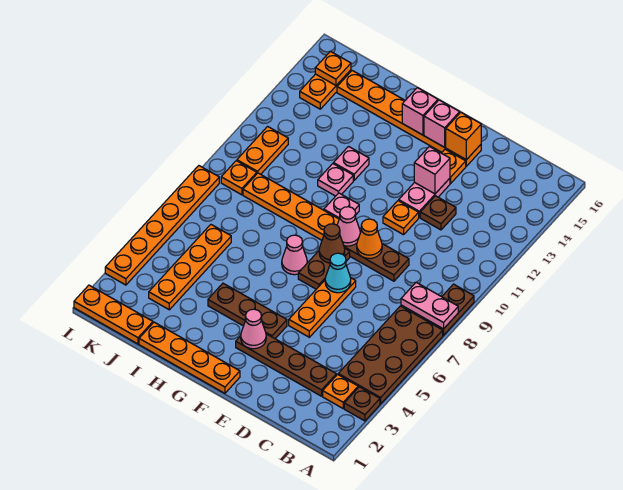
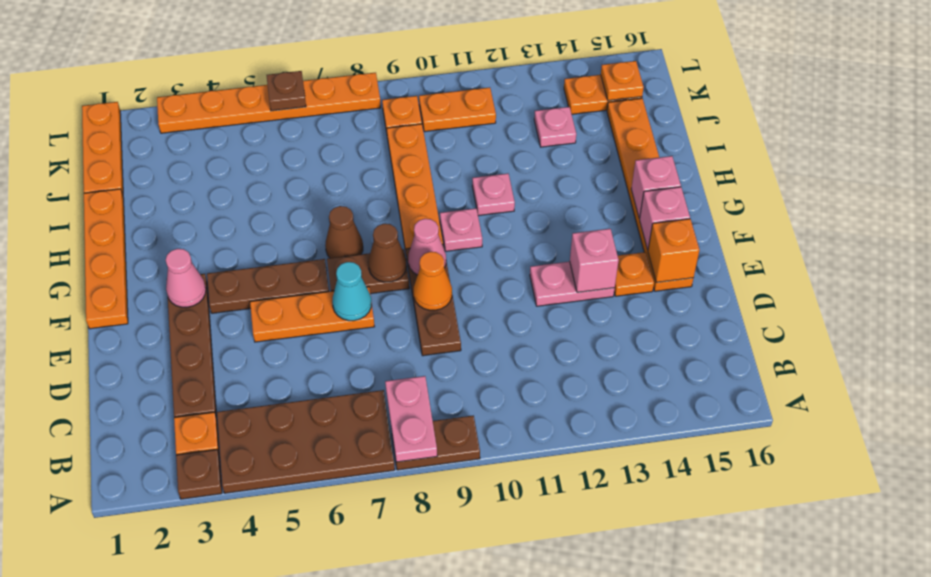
brown plate D12 level 1 -> brown plate L6 level 2
orange plate E11 level 1 -> none
brown plate F4:H4 level 1 -> brown plate F4:F6 level 1
pink cone G7 level 1 -> brown cone G7 level 1
pink plate H12 level 1 -> pink plate J13 level 1
orange plate J3:J6 level 1 -> none

